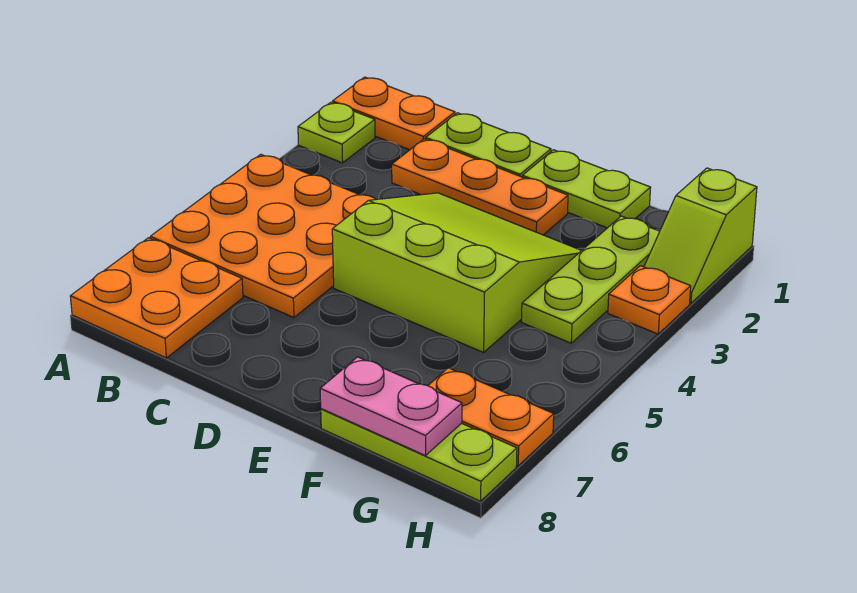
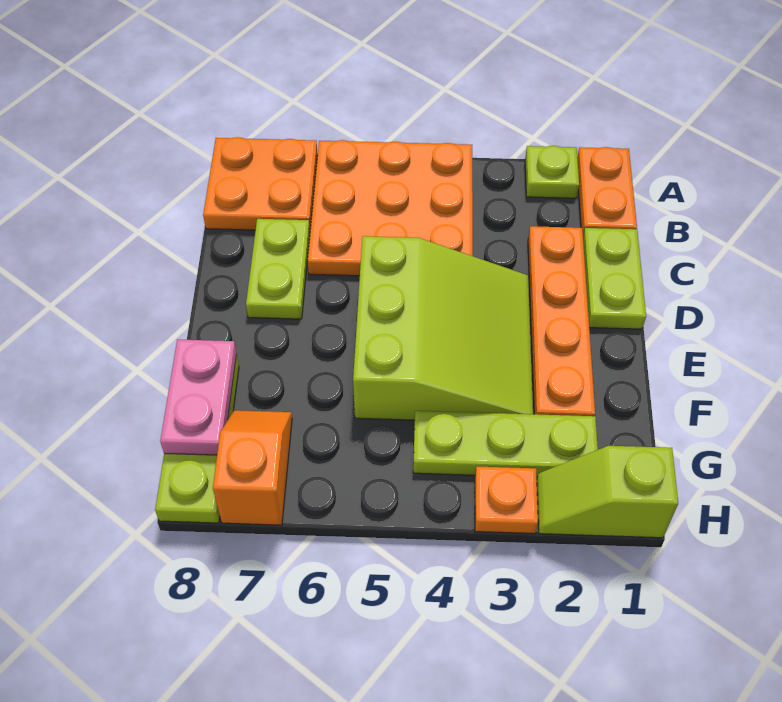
orange plate C2:E2 level 1 -> orange plate C2:F2 level 1
lime plate E1:F1 level 1 -> lime plate C7:D7 level 1
orange plate G7:H7 level 1 -> orange slope G7:H7 level 1 top H

